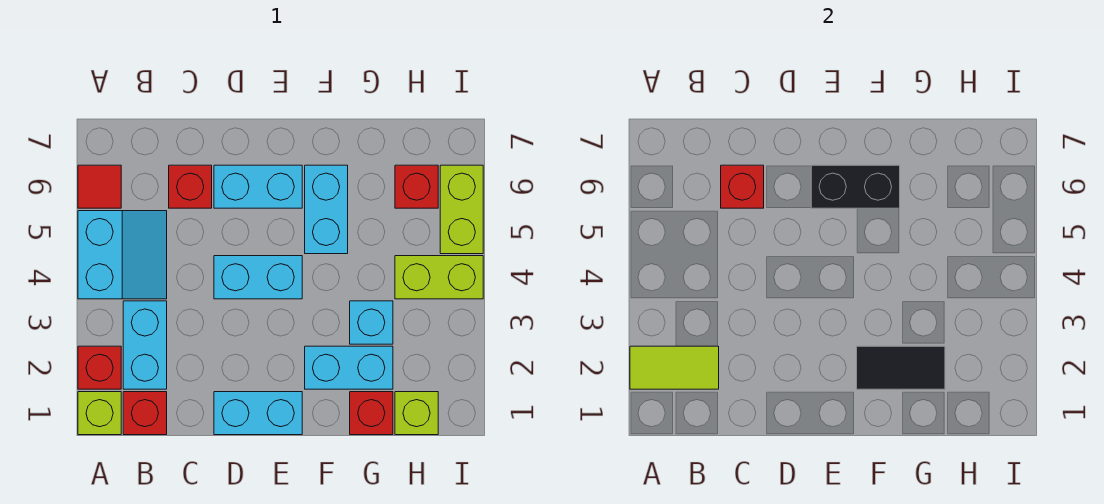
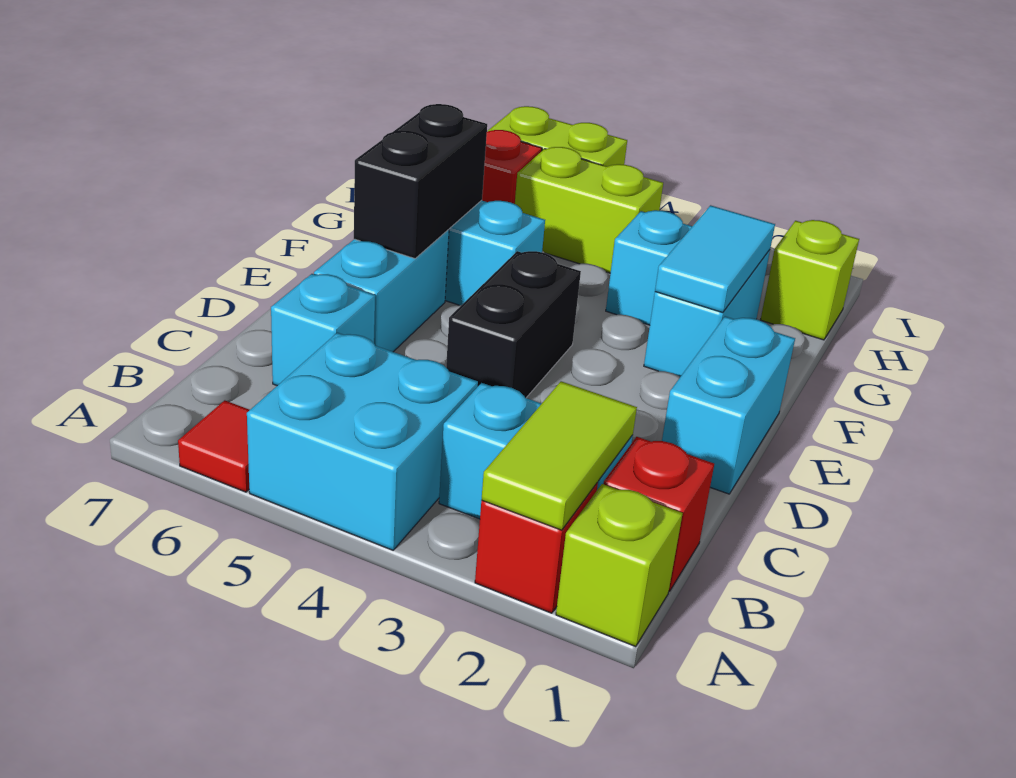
cyan slope A4:B5 level 1 top A -> cyan brick A4:B5 level 1
red brick C6 level 1 -> cyan brick C6 level 1
red brick C6 level 2 -> none
cyan brick D4:E4 level 1 -> black brick D4:E4 level 1
black tile F2:G2 level 2 -> cyan tile F2:G2 level 2
red brick G1 level 1 -> none
lime brick H4:I4 level 1 -> lime brick H4:H5 level 1

